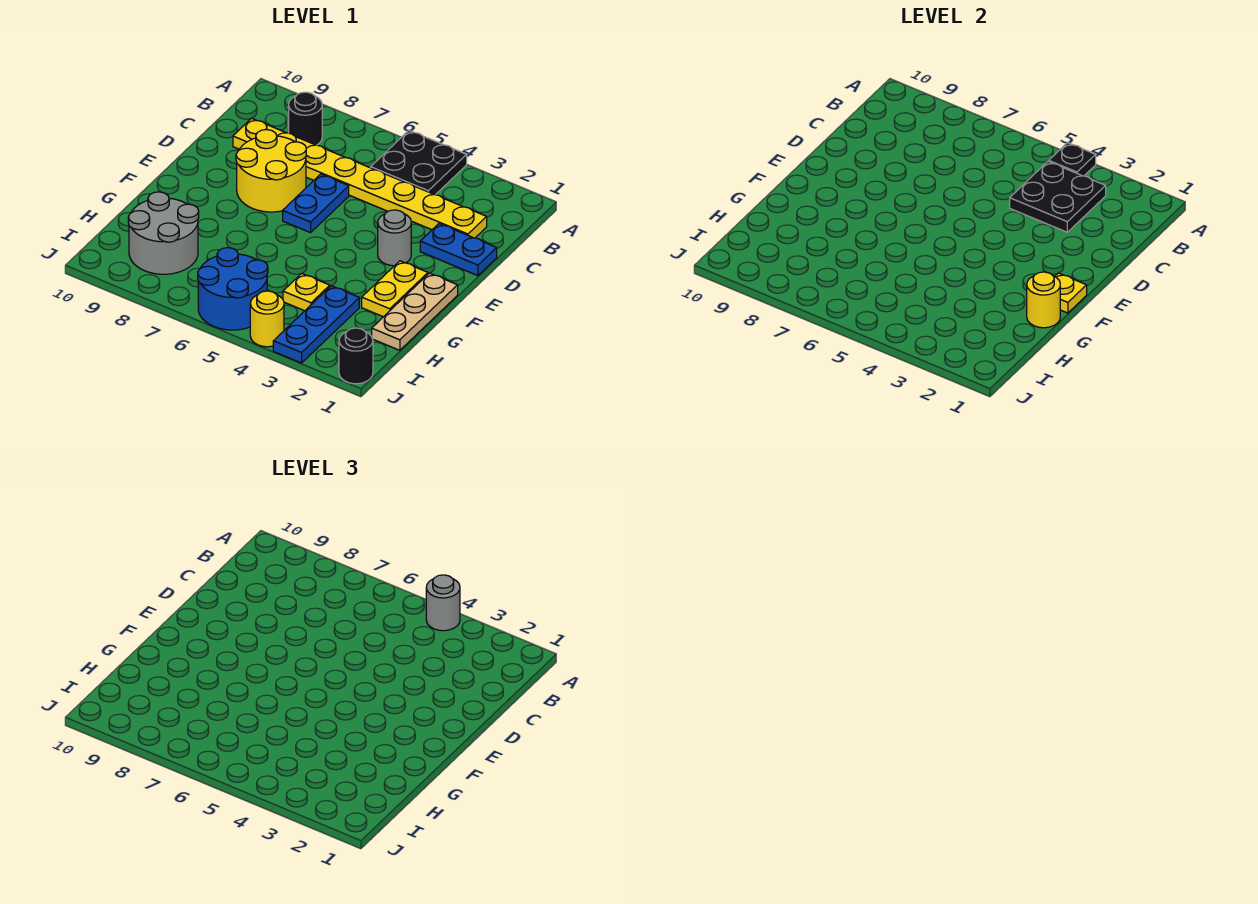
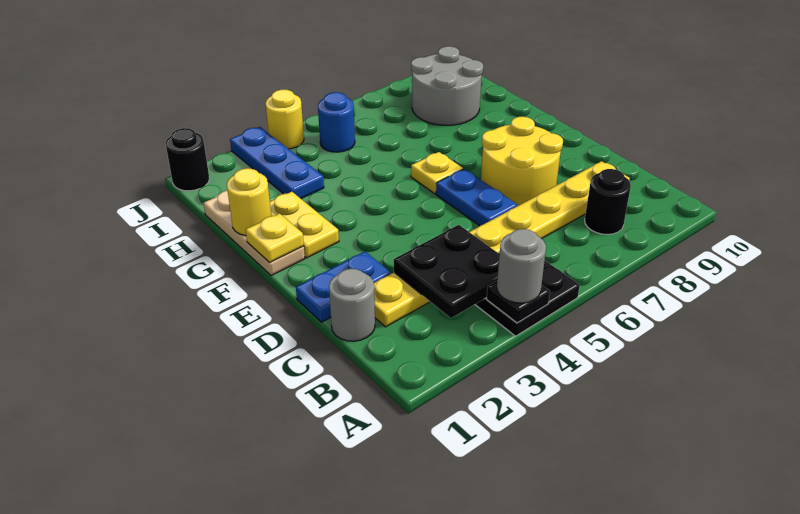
grey round brick E3 level 1 -> grey round brick C1 level 1
yellow plate H4 level 1 -> yellow plate F6 level 1
blue round brick I5:J6 level 1 -> blue round brick I5 level 1

